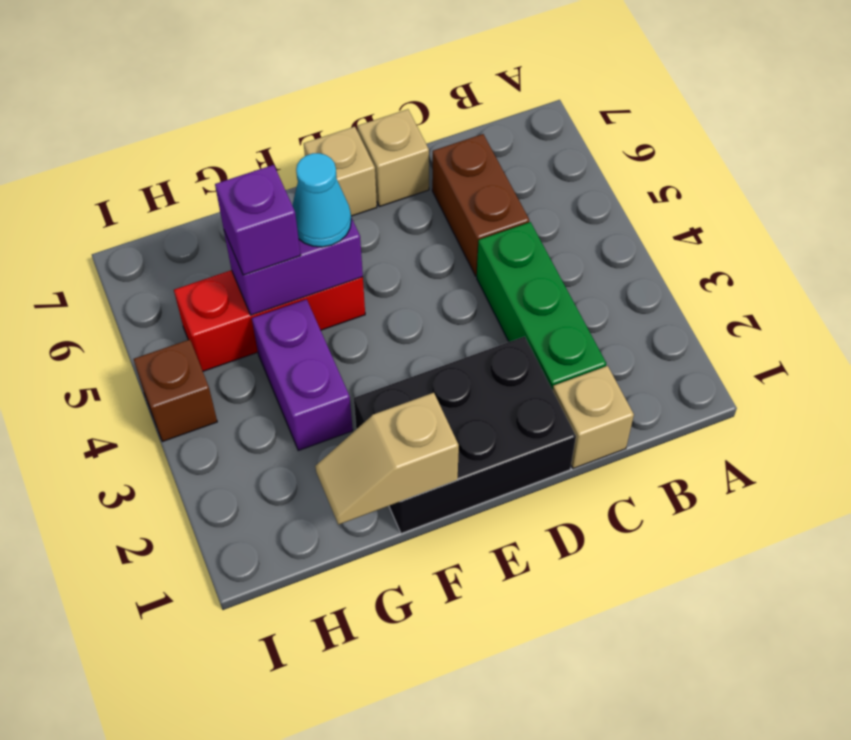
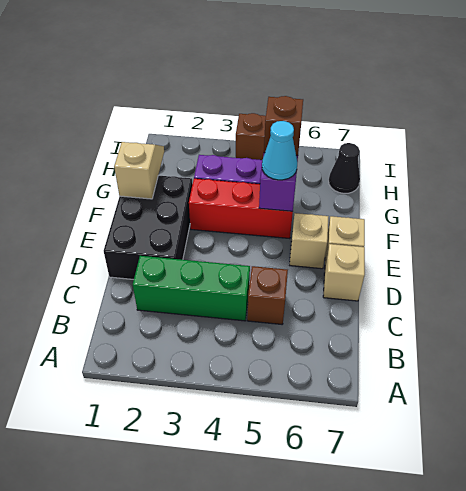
tan brick C1 level 1 -> tan brick E6 level 1
brown brick C5:C6 level 1 -> brown brick C5 level 1
red brick F5:H5 level 1 -> red brick F3:F5 level 1
purple brick G5 level 3 -> brown brick G5 level 3
none -> black cone H7 level 1

